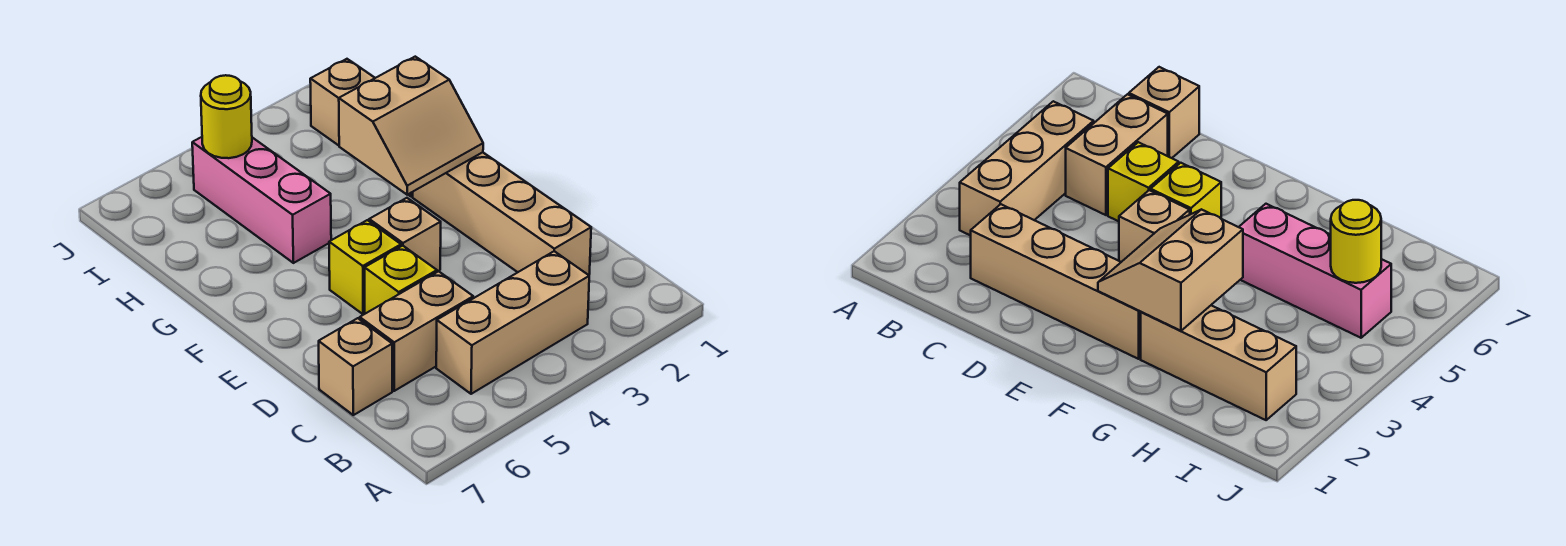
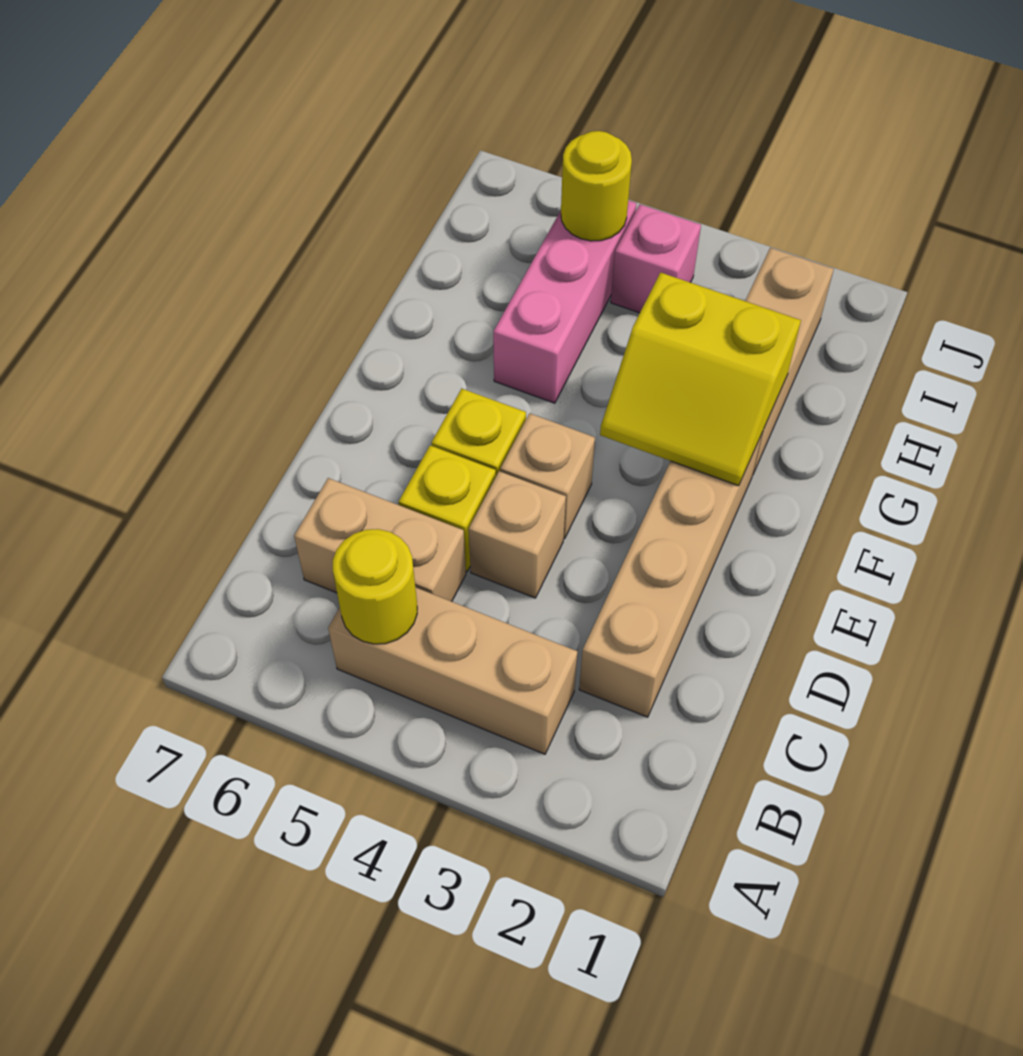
none -> yellow round brick B5 level 2
tan brick C7 level 1 -> tan brick D4 level 1
tan slope F2:G3 level 2 top G -> yellow slope F2:G3 level 2 top G
none -> pink brick I4 level 1

